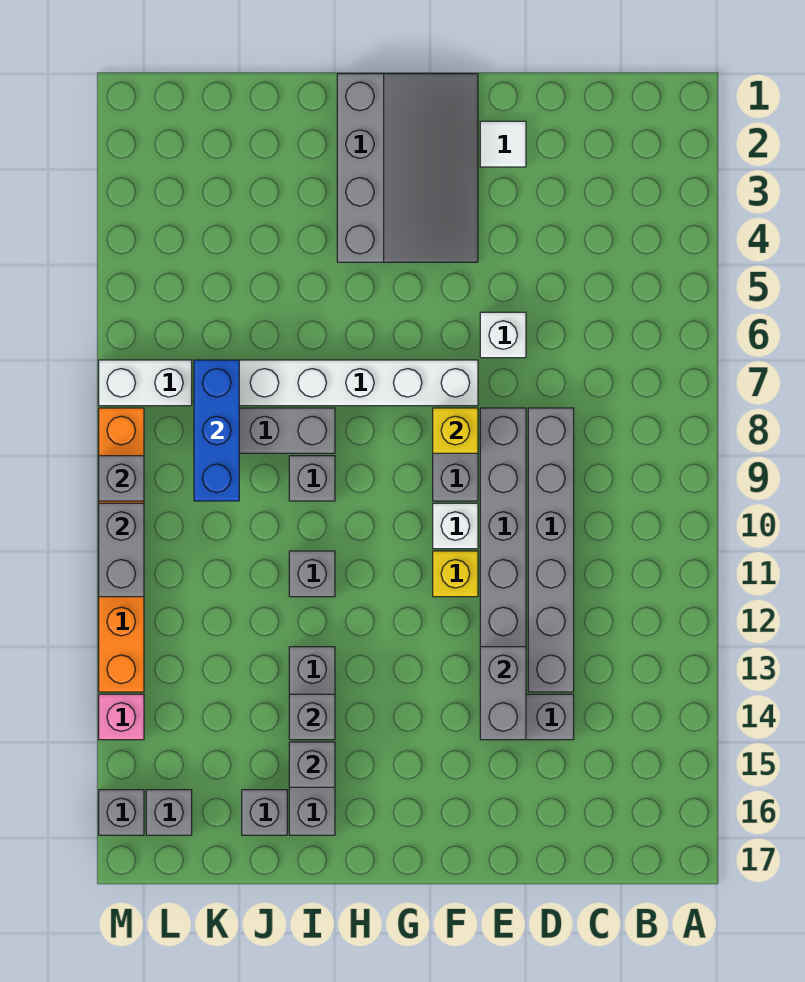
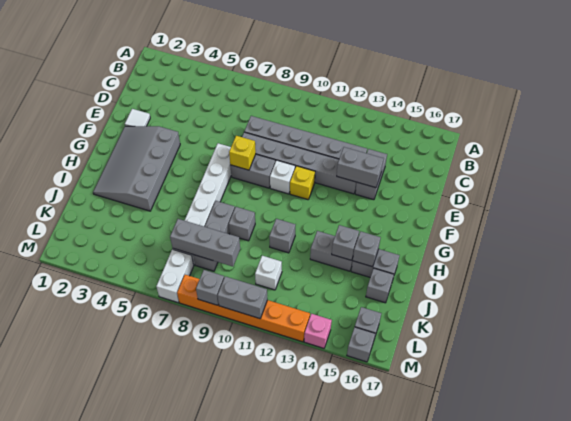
white brick E6 level 1 -> white brick K11 level 1
grey slope F1:H4 level 1 top H -> grey slope F2:I4 level 1 top 4
blue brick K7:K9 level 2 -> grey brick K7:K9 level 2

